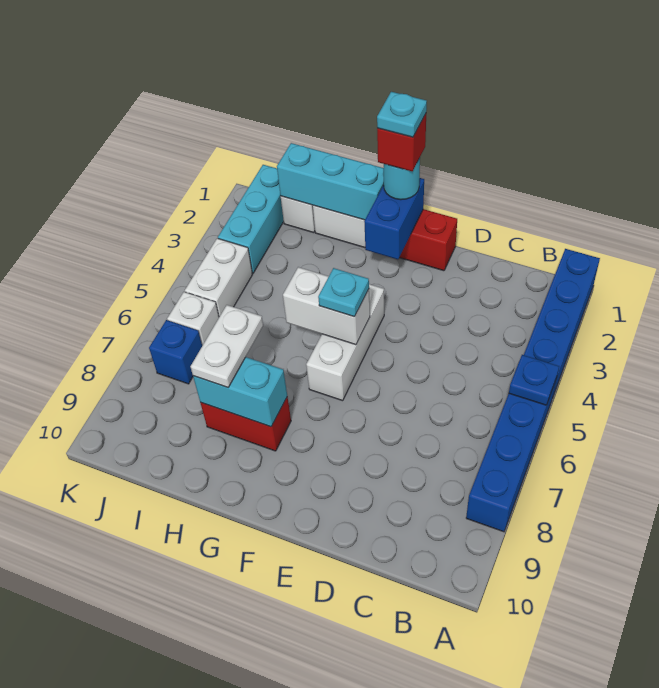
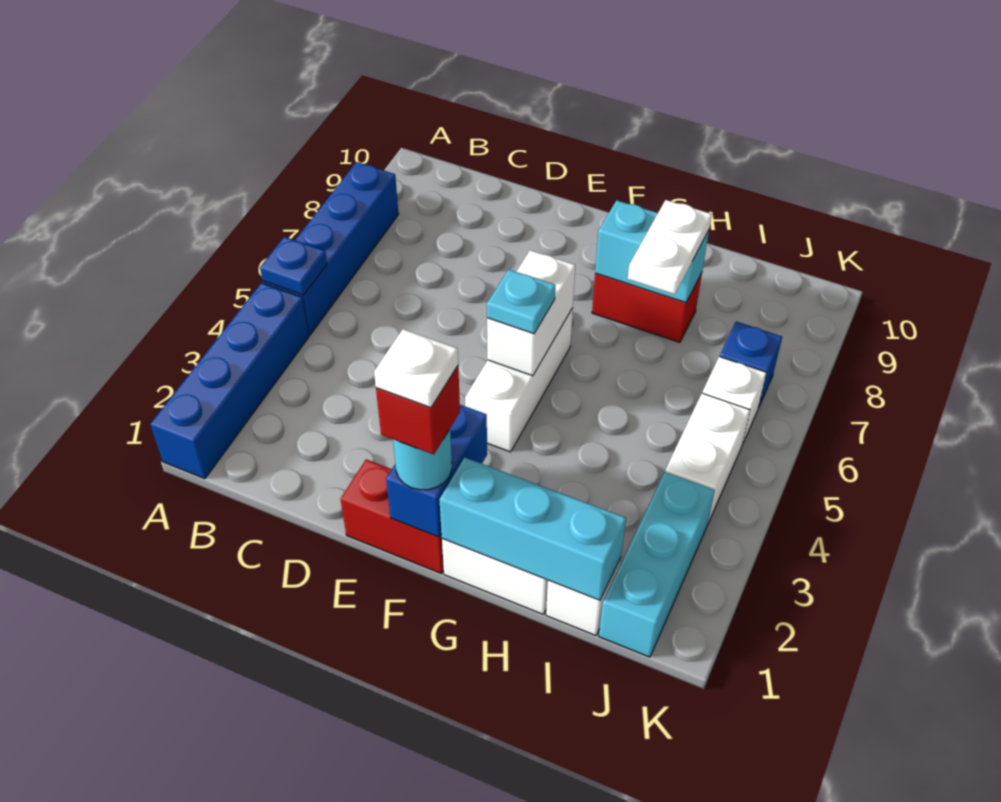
cyan plate F1 level 5 -> white plate F1 level 5
white brick F5:G5 level 2 -> white brick F5:F6 level 2

